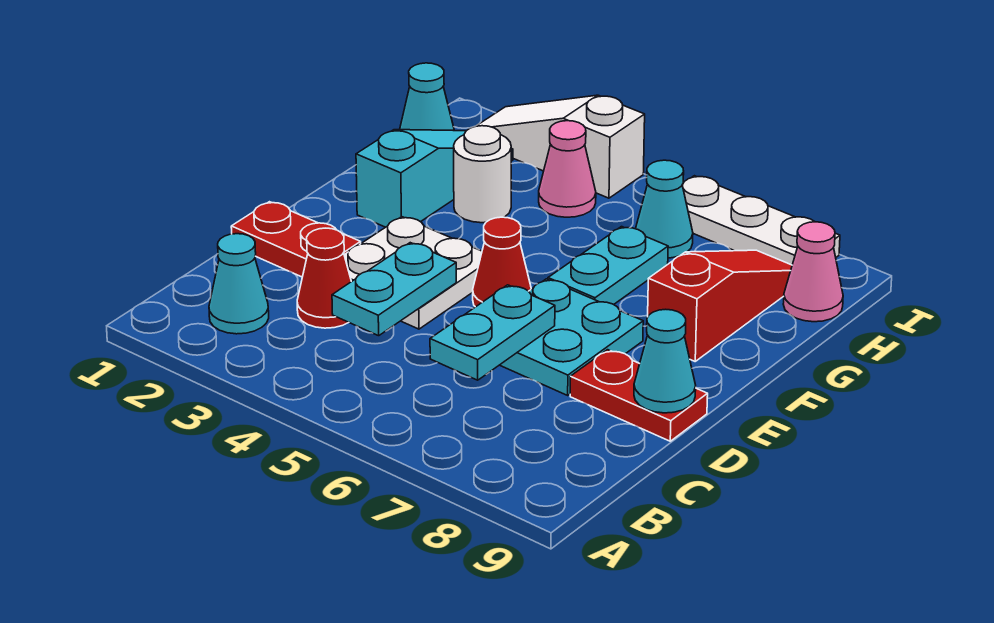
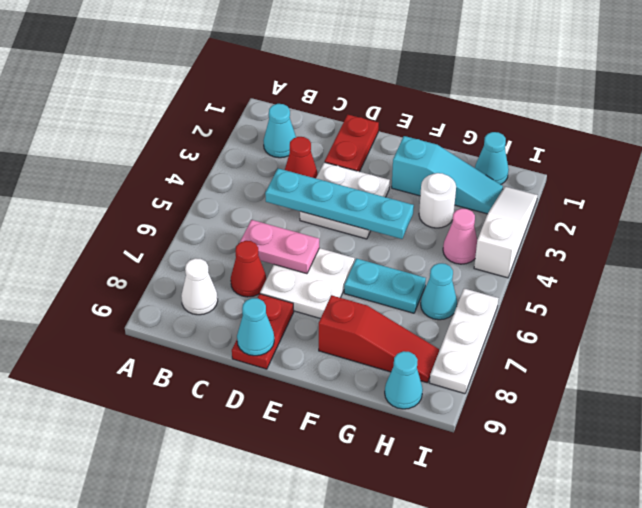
none -> white cone B8 level 1
cyan plate C4:D4 level 2 -> cyan plate C4:F4 level 2
cyan plate C6:D6 level 2 -> pink plate C6:D6 level 2
cyan plate D6:E7 level 1 -> white plate D6:E7 level 1
red cone E5 level 1 -> red cone C7 level 1
pink cone H9 level 1 -> cyan cone H9 level 1

